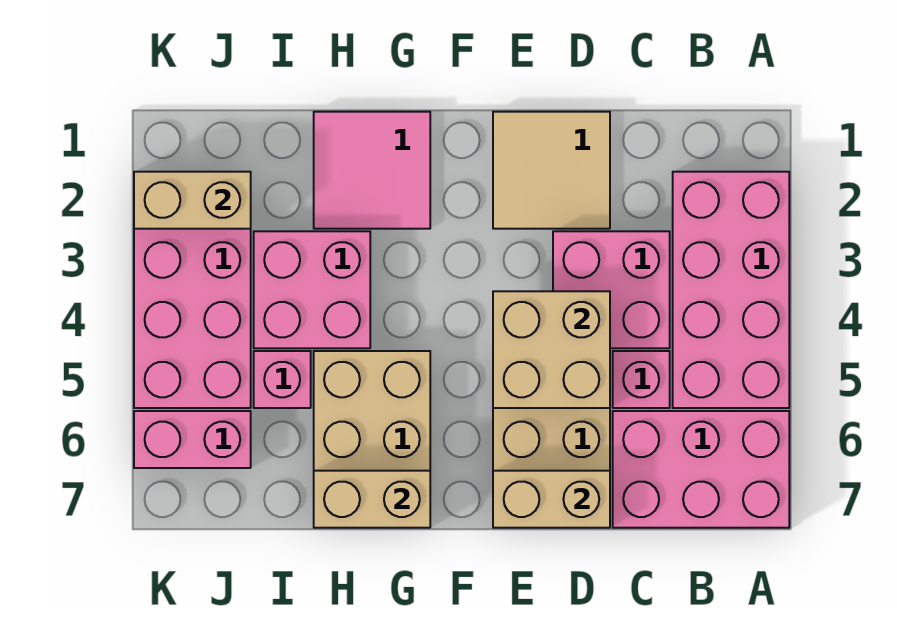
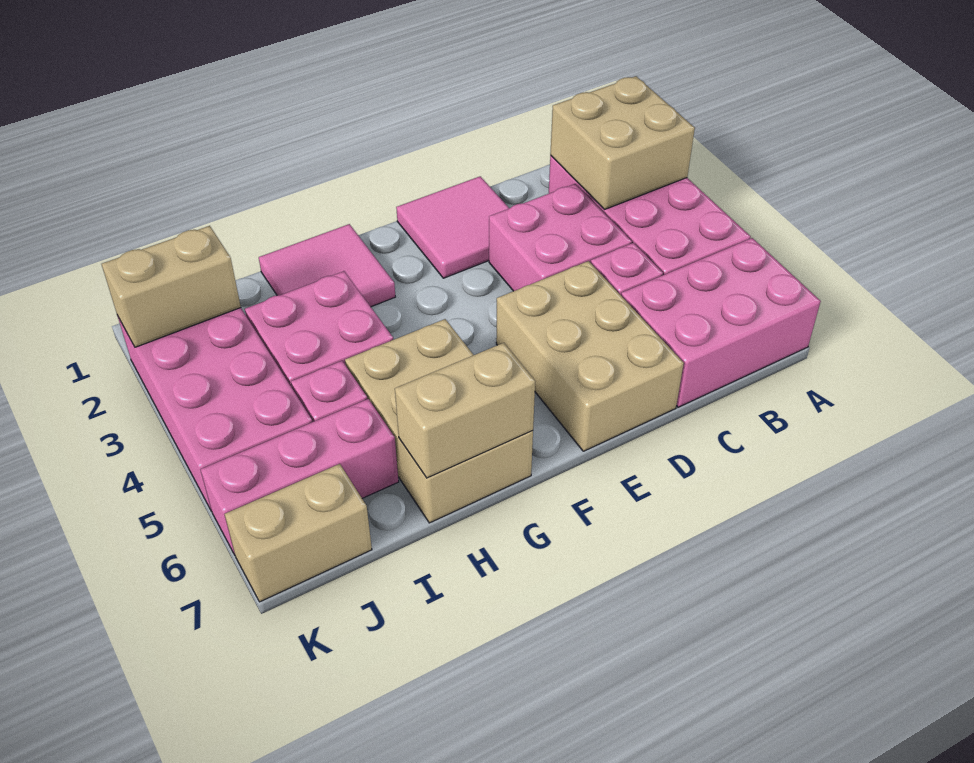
tan tile D1:E2 level 1 -> pink tile D1:E2 level 1
tan brick D4:E5 level 2 -> tan brick A2:B3 level 2
tan brick D7:E7 level 2 -> tan brick J7:K7 level 1
pink brick J6:K6 level 1 -> pink brick I6:K6 level 1

